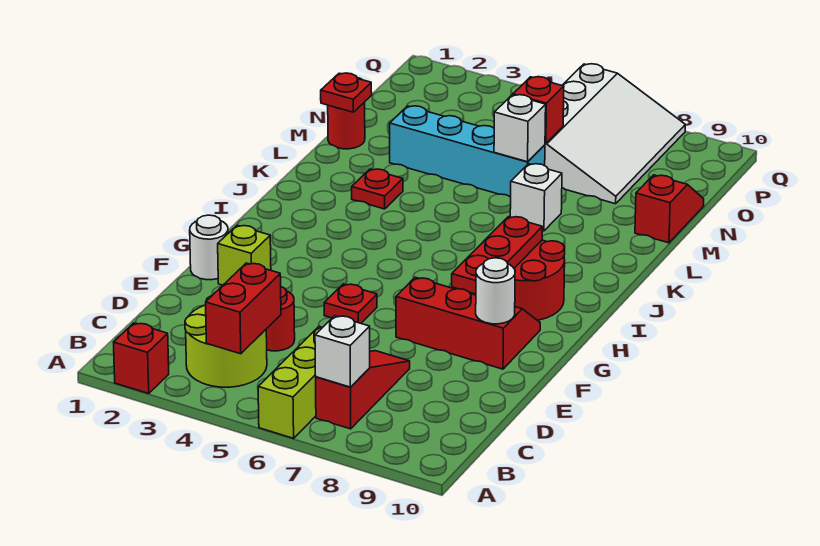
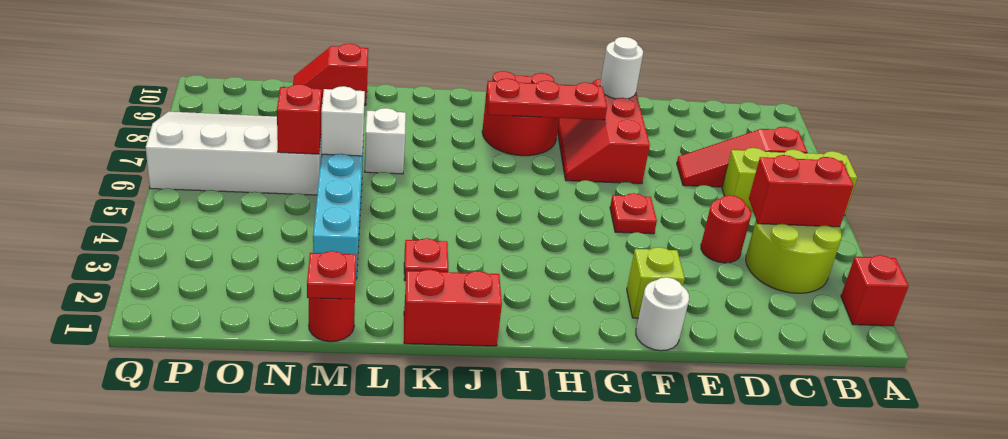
white brick B7 level 2 -> none
none -> red brick J1:K1 level 1

